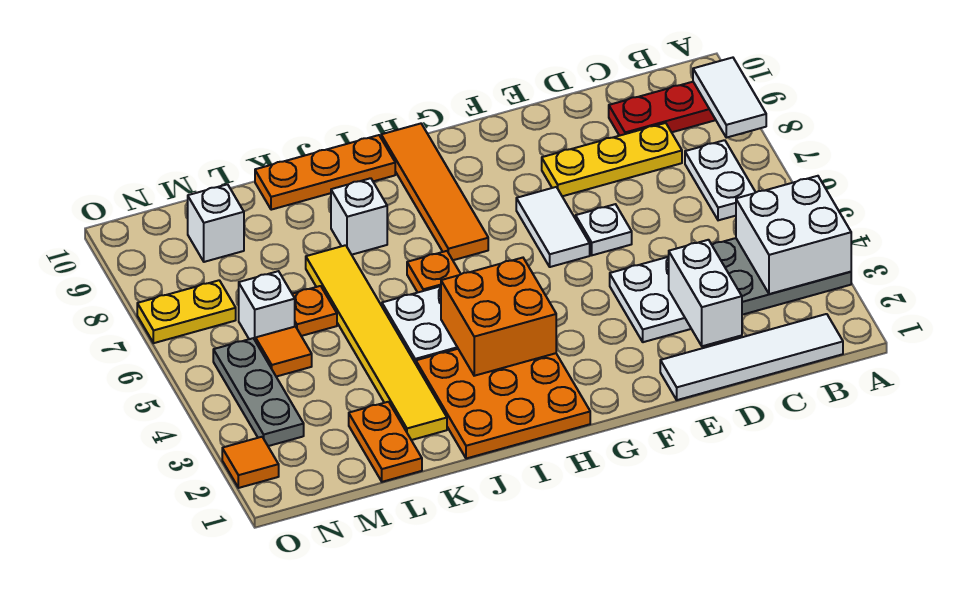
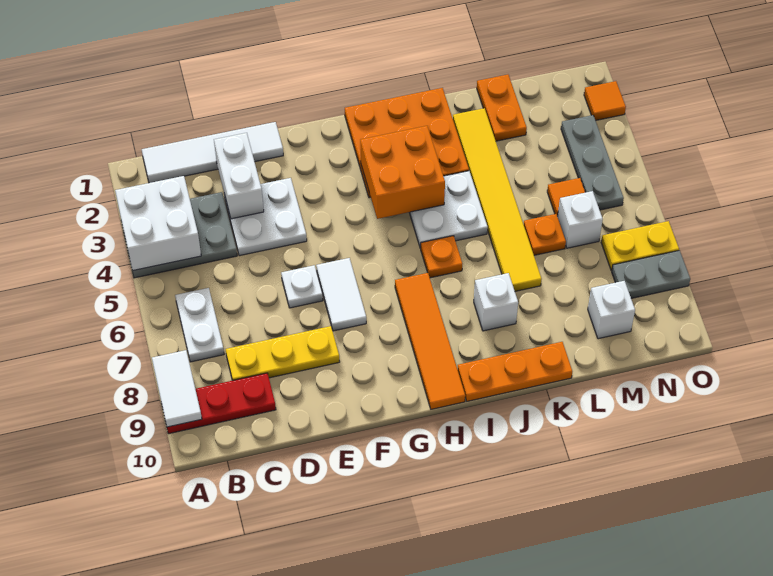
none -> grey plate N8:O8 level 1

